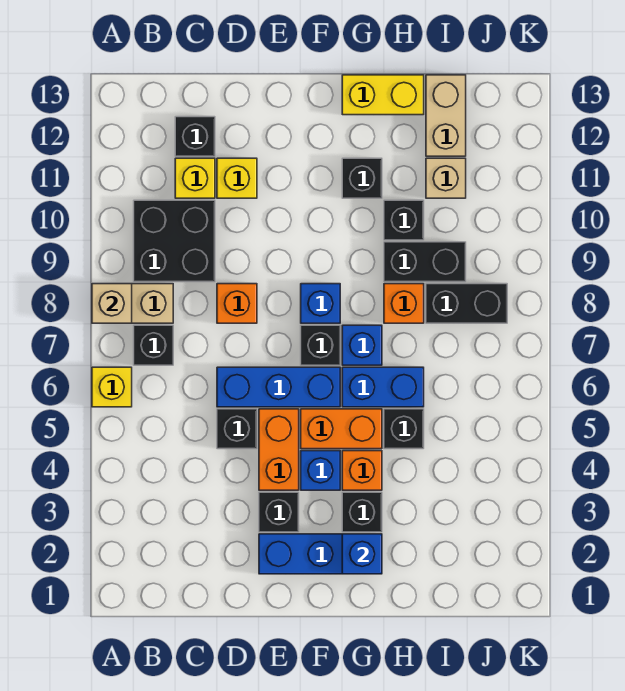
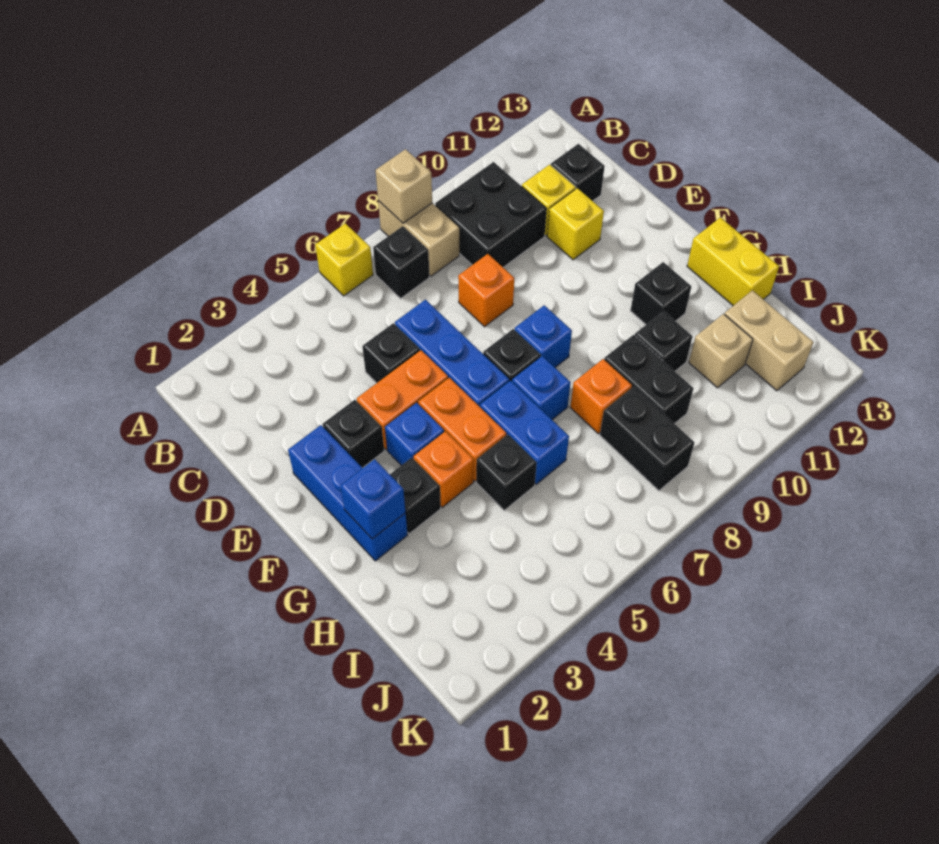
tan brick I12:I13 level 1 -> tan brick I12:J12 level 1

